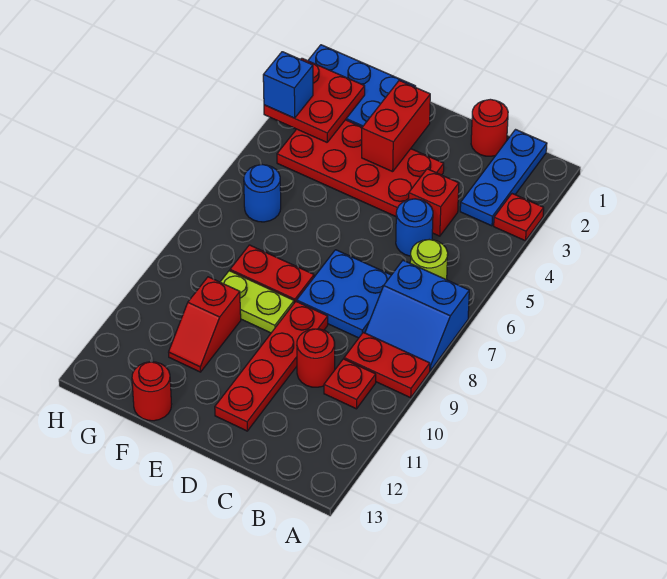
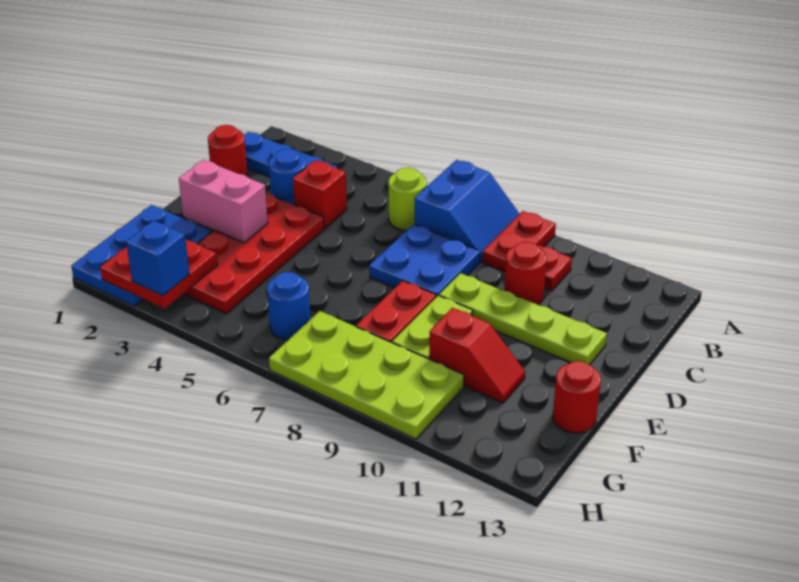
red plate A3 level 1 -> none
blue round brick C5 level 1 -> blue round brick C3 level 1
red plate D9:D12 level 1 -> lime plate D9:D12 level 1
red brick E2:E3 level 2 -> pink brick E2:E3 level 2
none -> lime plate G7:H10 level 1

